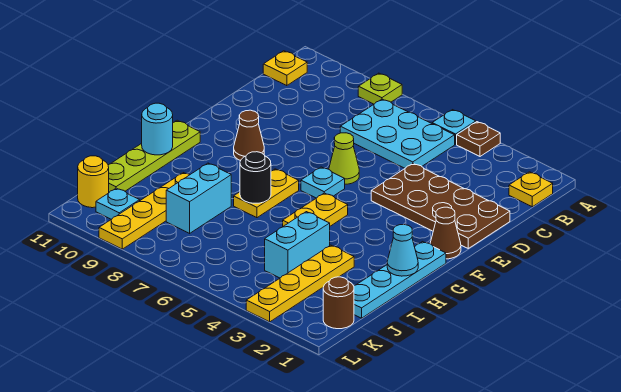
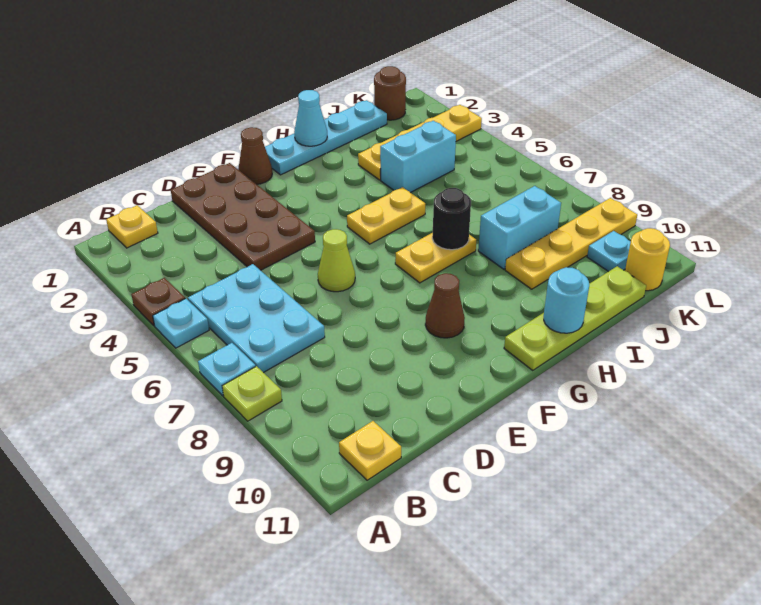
cyan plate F6 level 1 -> cyan plate A7 level 1

